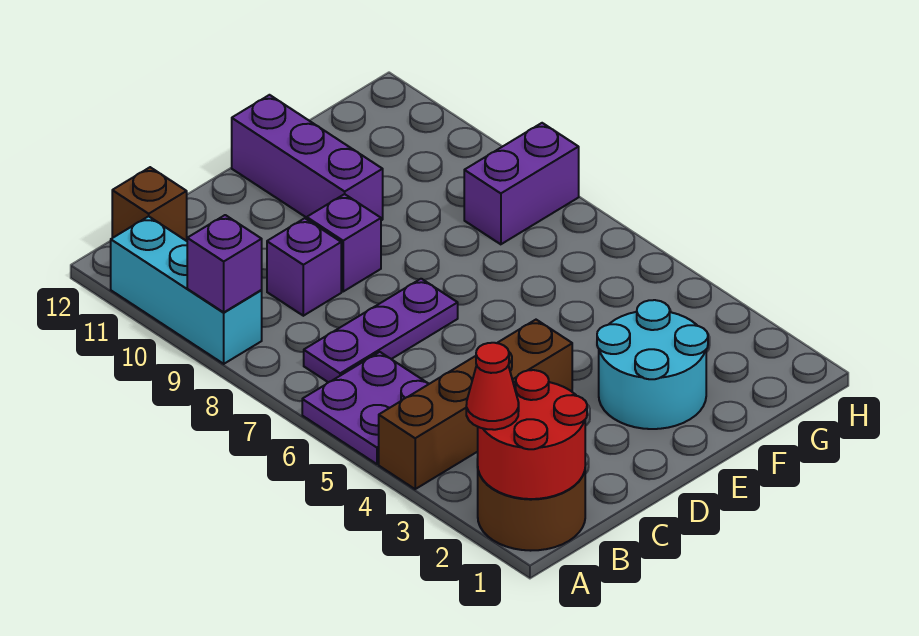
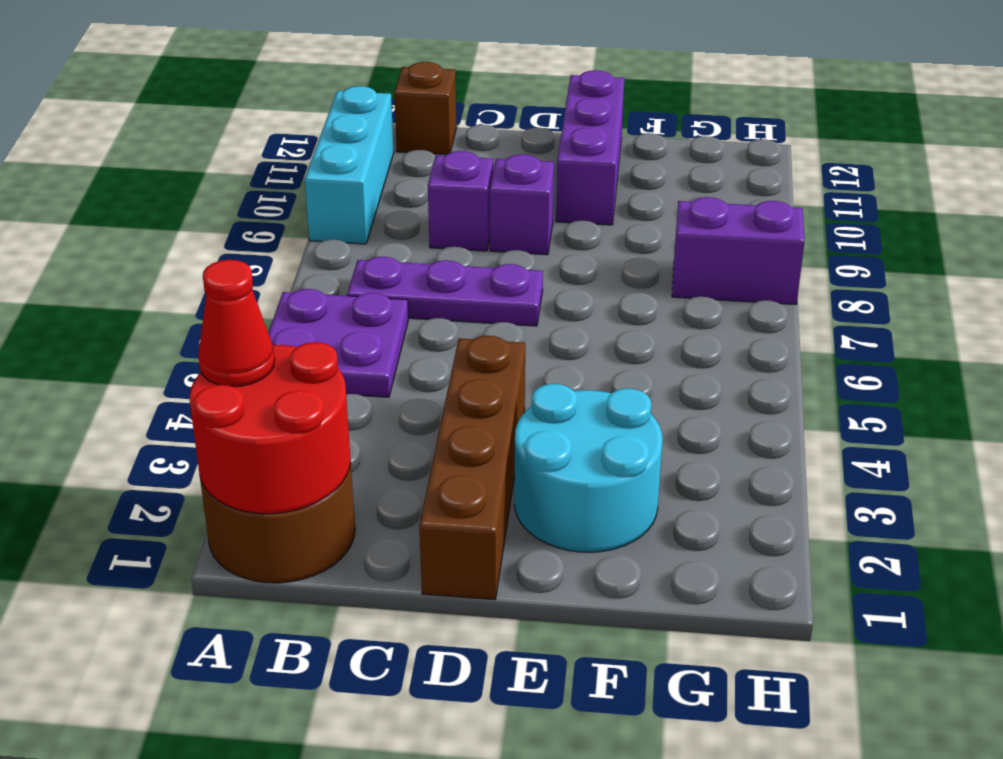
brown brick A4:D4 level 1 -> brown brick D1:D4 level 1
purple brick A9 level 2 -> none

